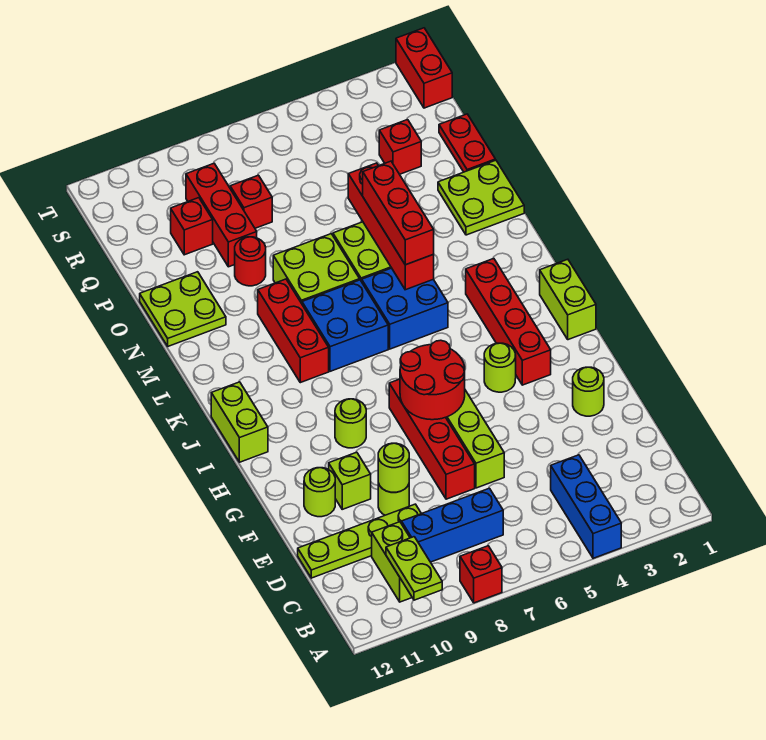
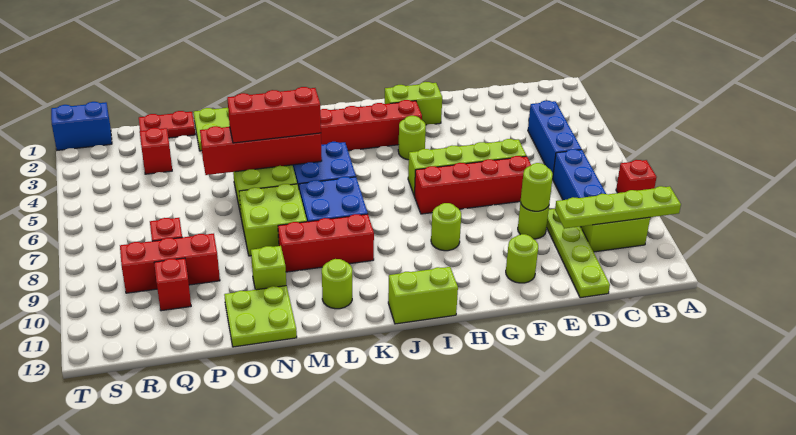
blue brick A4:C4 level 1 -> blue brick C4:C6 level 1
lime plate A10:B10 level 2 -> lime plate A10:D10 level 2
lime round brick F2 level 1 -> lime round brick L11 level 1
lime brick F10 level 1 -> lime brick N10 level 1
red round brick G6:H7 level 2 -> none
lime brick I1:J1 level 1 -> lime brick G2:H2 level 1
red round brick O9 level 1 -> none
red brick S1:T1 level 1 -> blue brick S1:T1 level 1

